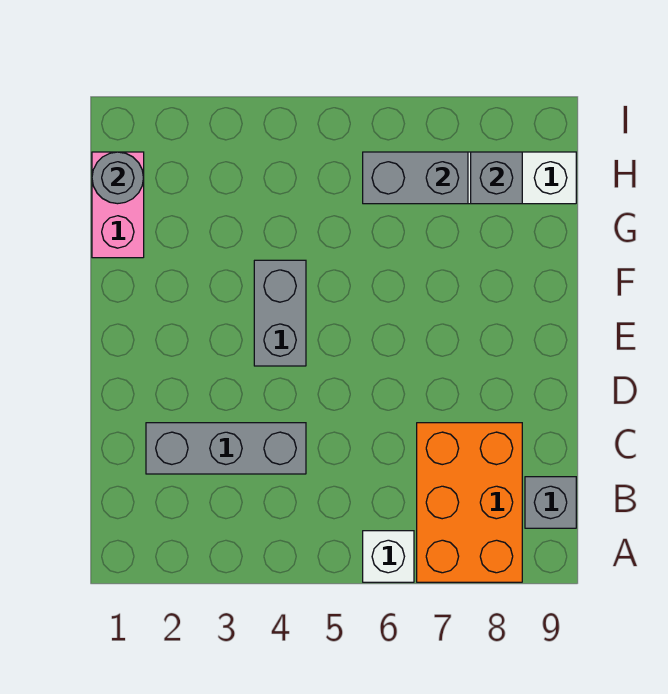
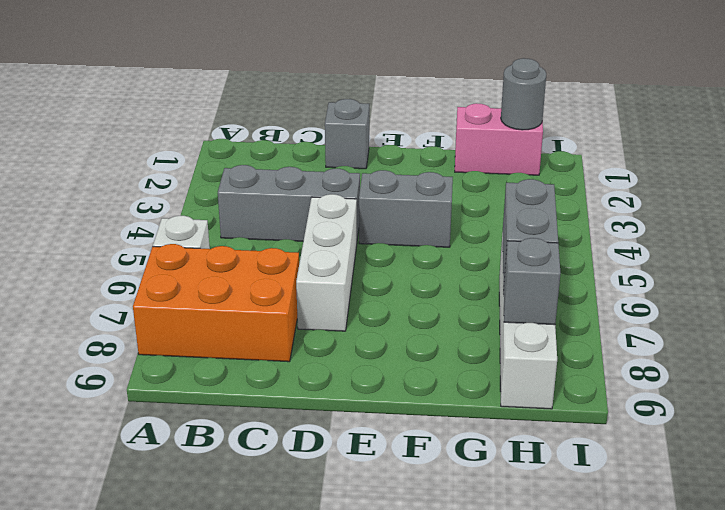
grey brick B9 level 1 -> grey brick D1 level 1
grey brick C2:C4 level 1 -> grey brick B4:D4 level 1
none -> white brick D5:D7 level 1

